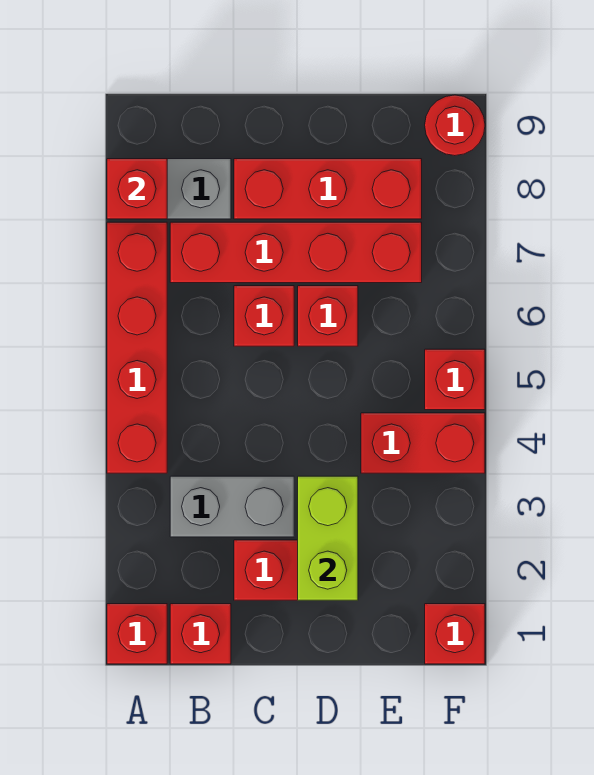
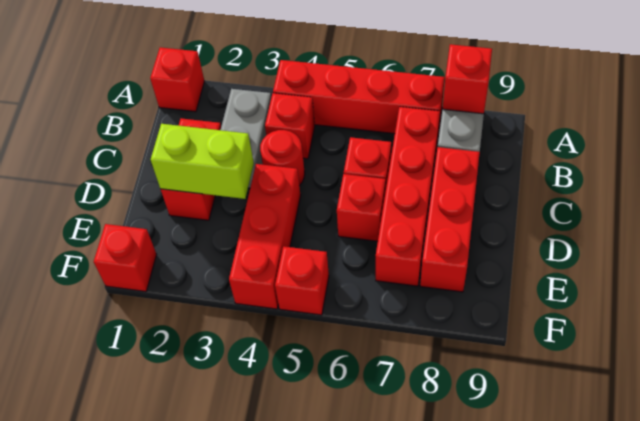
red brick B1 level 1 -> red brick B4 level 1
red brick E4:F4 level 1 -> red brick D4:F4 level 1
red round brick F9 level 1 -> red round brick C4 level 1

